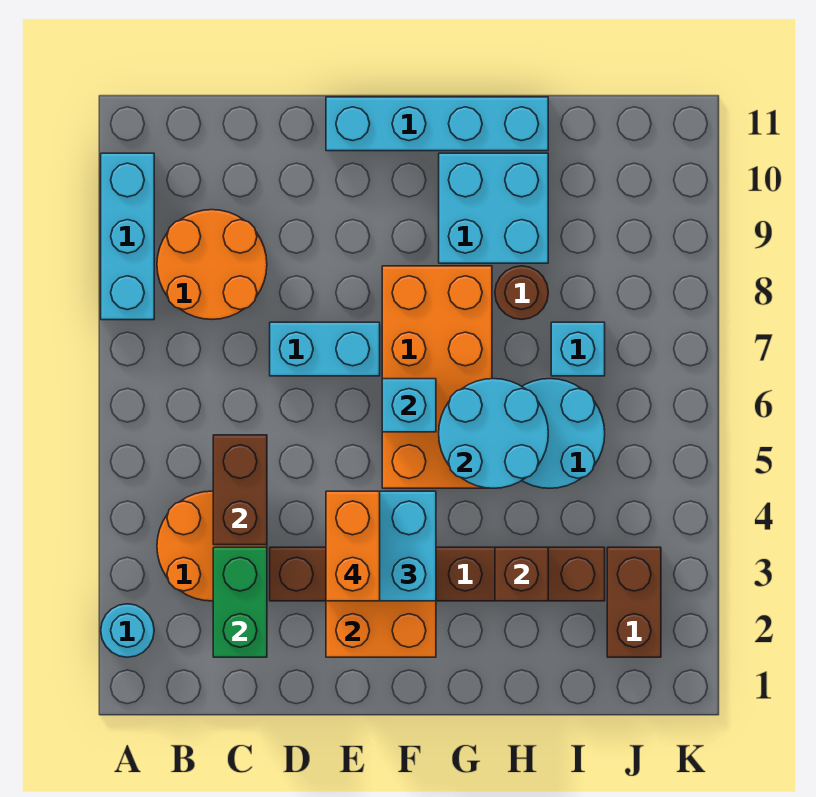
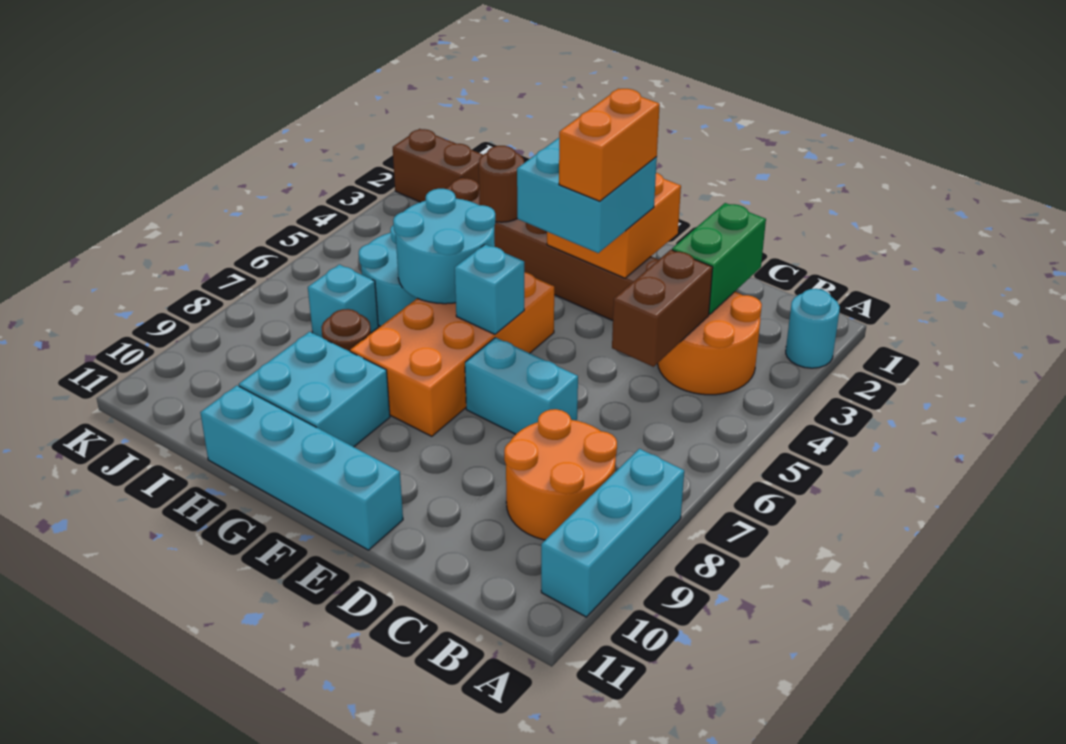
brown brick H3 level 2 -> brown round brick H3 level 2
brown brick J2:J3 level 1 -> brown brick J2:K2 level 1

